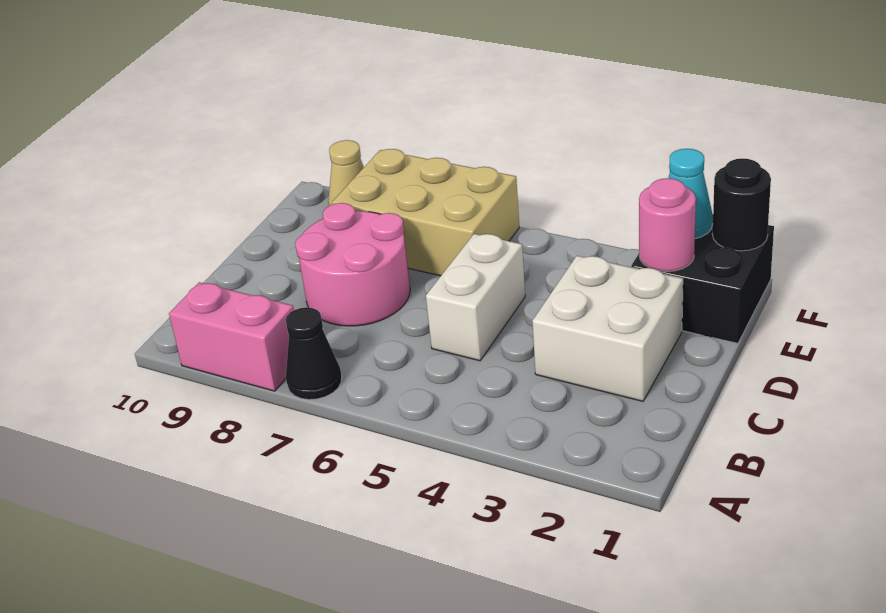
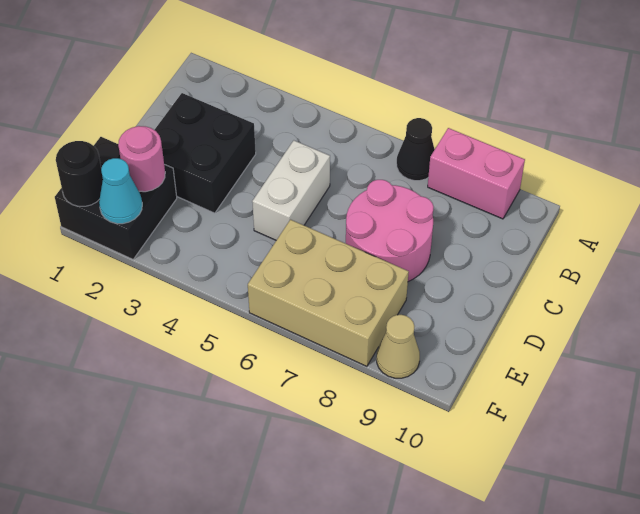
white brick C2:D3 level 1 -> black brick C2:D3 level 1

